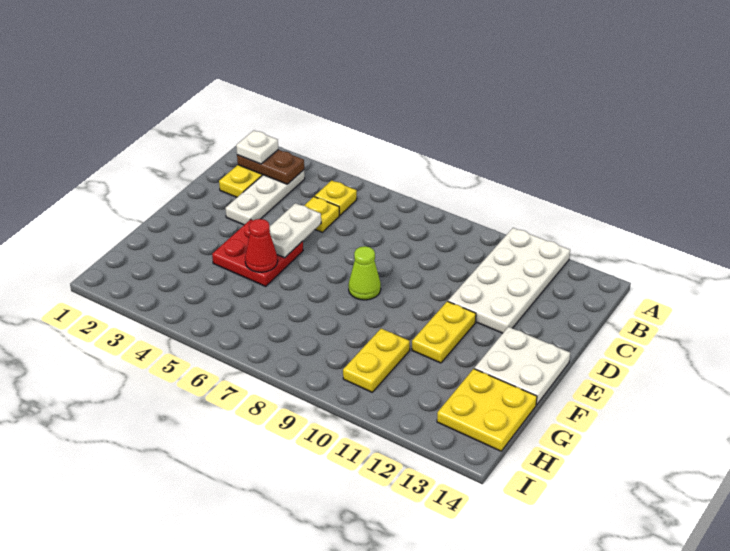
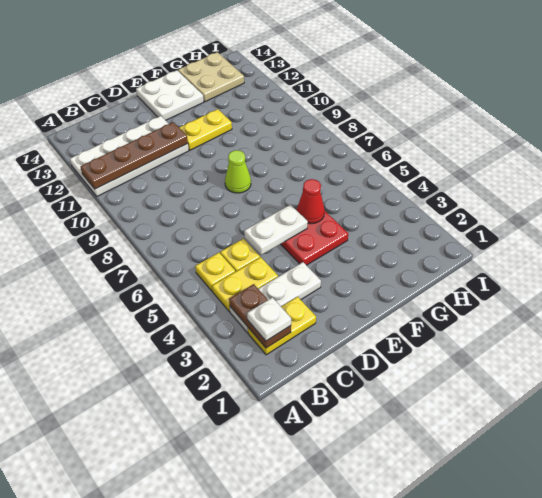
none -> brown plate A11:D11 level 2
yellow plate G10:H10 level 1 -> yellow plate B4:C4 level 1
yellow plate G13:H14 level 1 -> tan plate G13:H14 level 1

